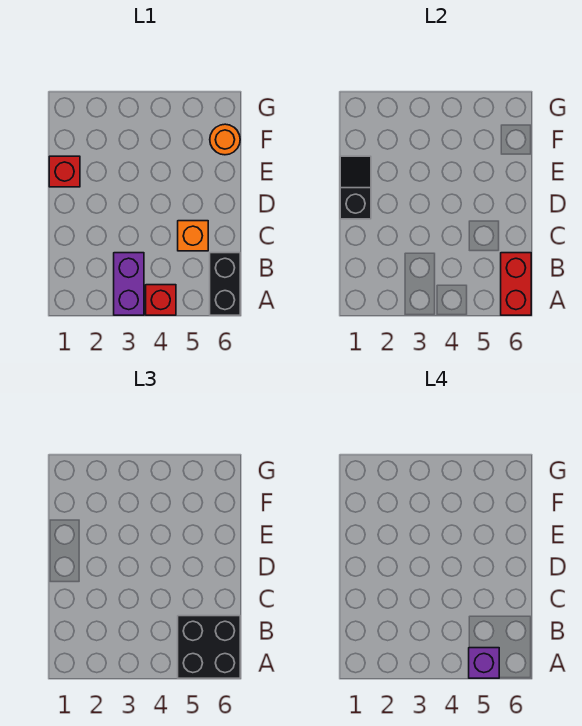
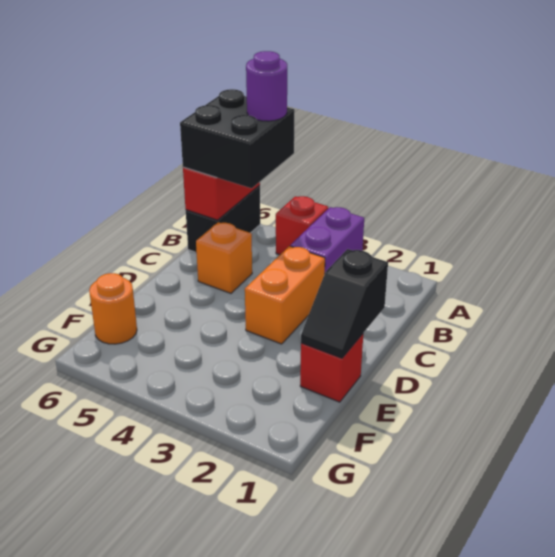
purple brick A5 level 4 -> purple round brick A5 level 4
none -> orange brick C3:D3 level 1

